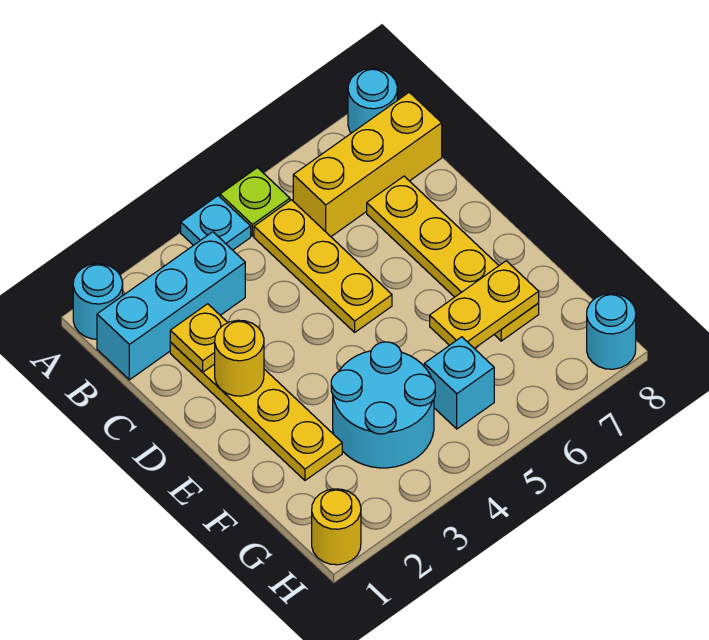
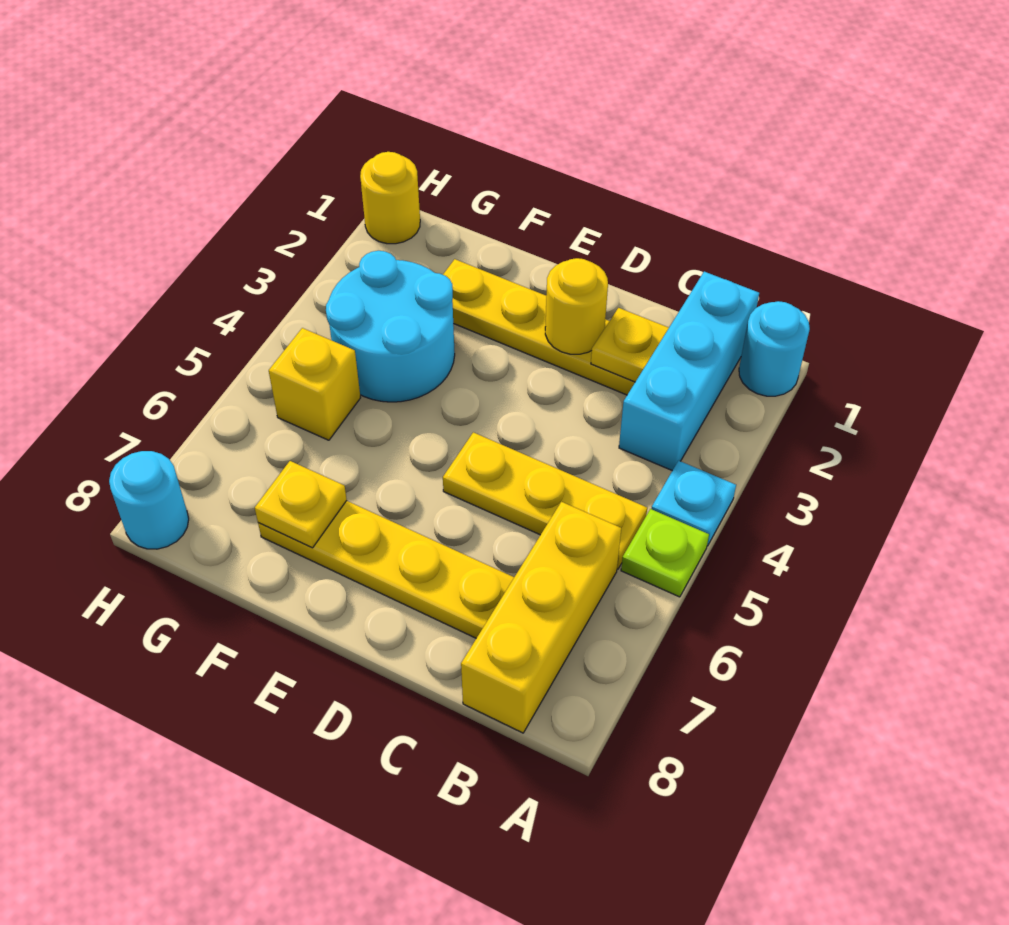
cyan round brick A8 level 1 -> none
yellow plate F6:F7 level 2 -> yellow plate F7 level 2
cyan brick G5 level 1 -> yellow brick G5 level 1

